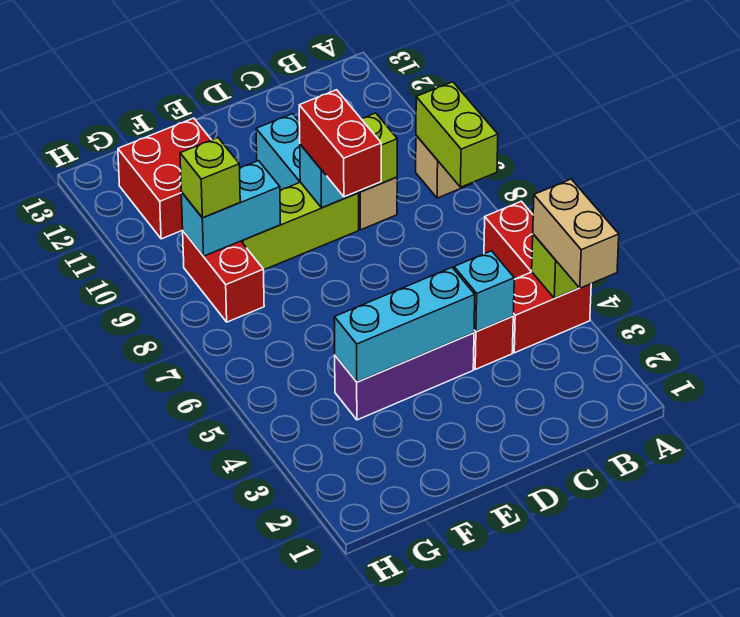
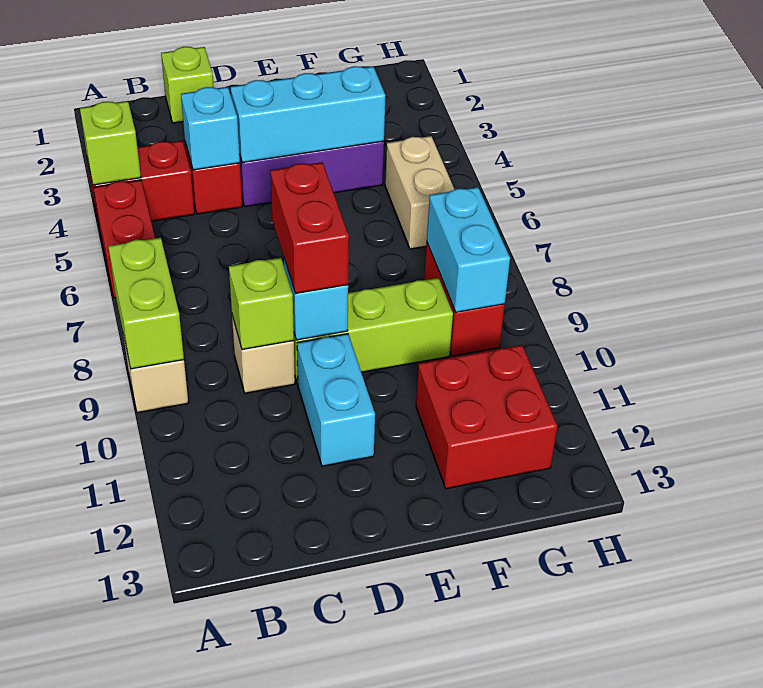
tan brick A3:A4 level 3 -> tan brick G5:G6 level 1
cyan brick F9:G9 level 2 -> cyan brick G8:G9 level 2
lime brick G9 level 3 -> lime brick C1 level 1

